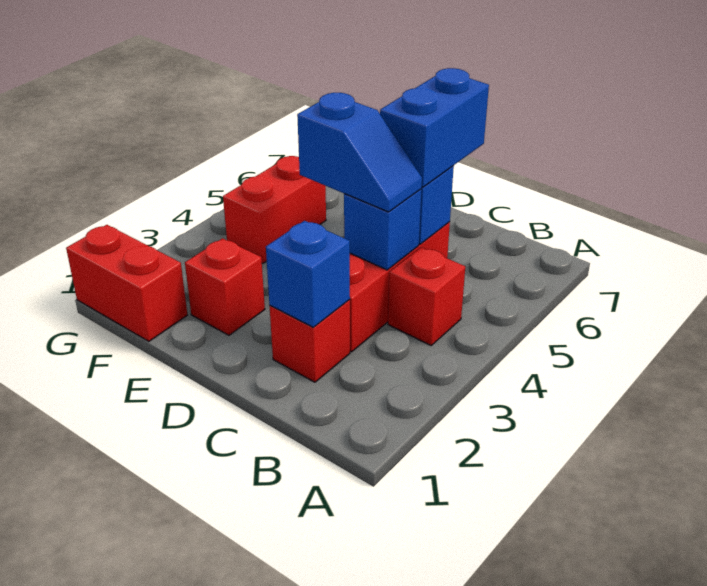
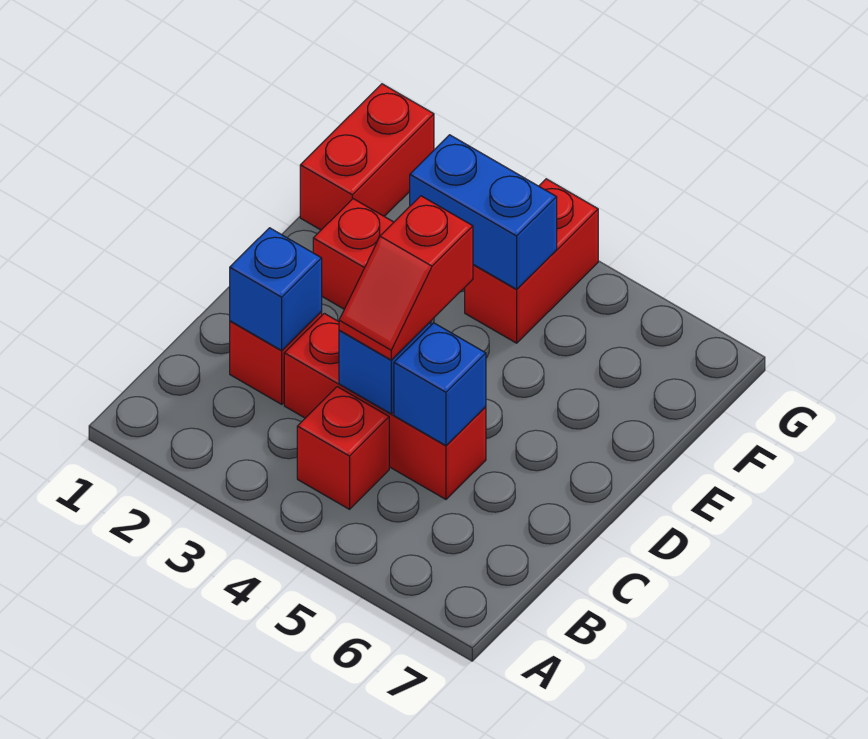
blue slope C4:D4 level 3 top D -> red slope C4:D4 level 3 top D
blue brick C5:C6 level 3 -> blue brick F3:F4 level 2
red brick F4:F5 level 1 -> red brick F4:G4 level 1

